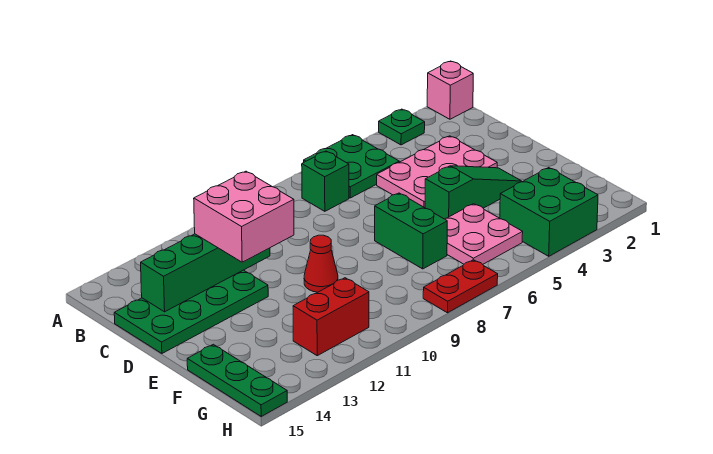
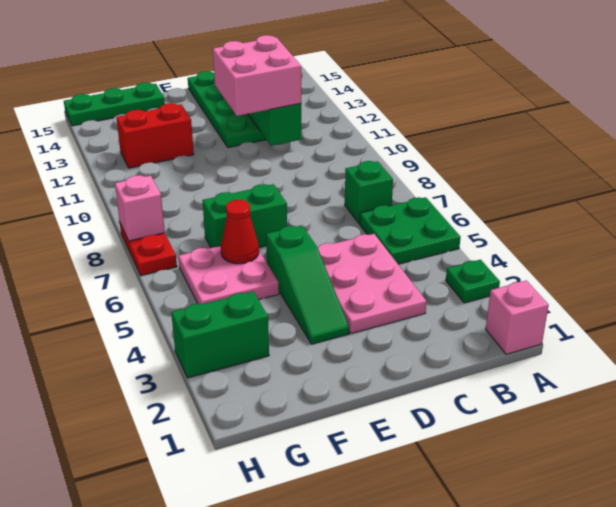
red cone E10 level 1 -> red cone F6 level 2
green brick G3:H4 level 1 -> green brick G3:H3 level 1
red brick G11:G12 level 1 -> red brick F12:G12 level 1
none -> pink brick H8 level 2

